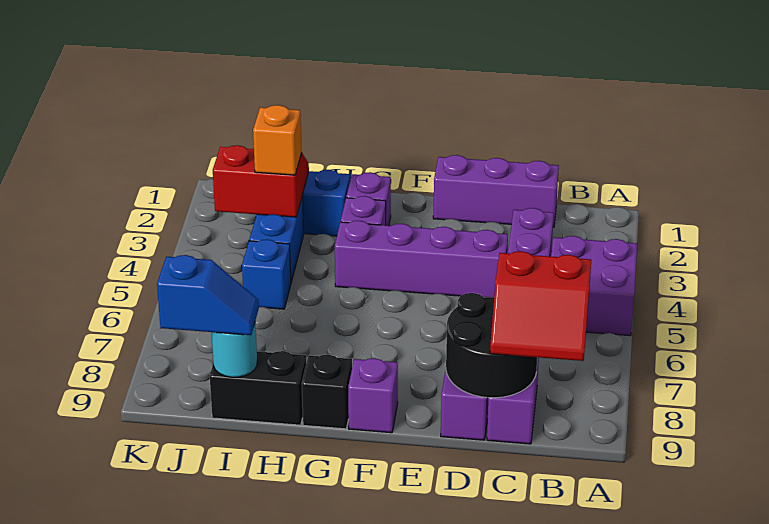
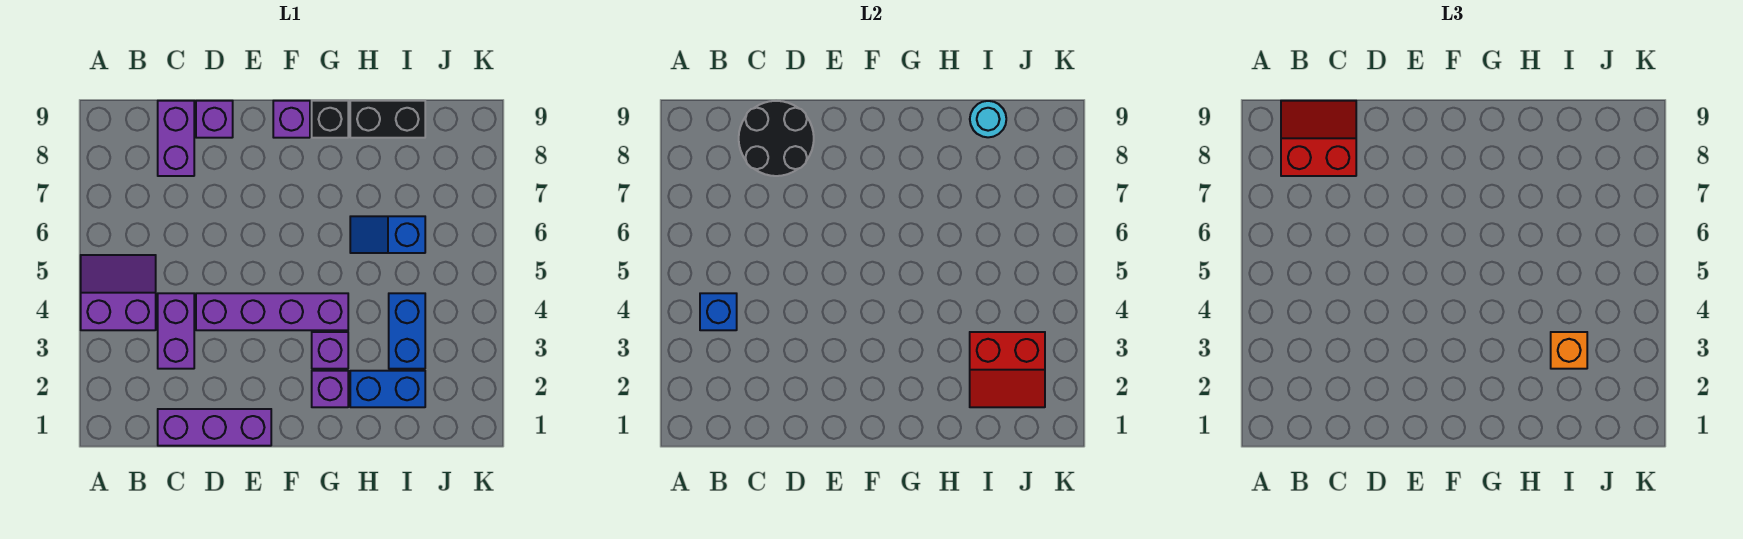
purple brick A4:B5 level 1 -> purple slope A4:B5 level 1 top 4
blue brick I5 level 1 -> blue brick B4 level 2
blue slope I9:J9 level 3 top J -> blue slope H6:I6 level 1 top I

